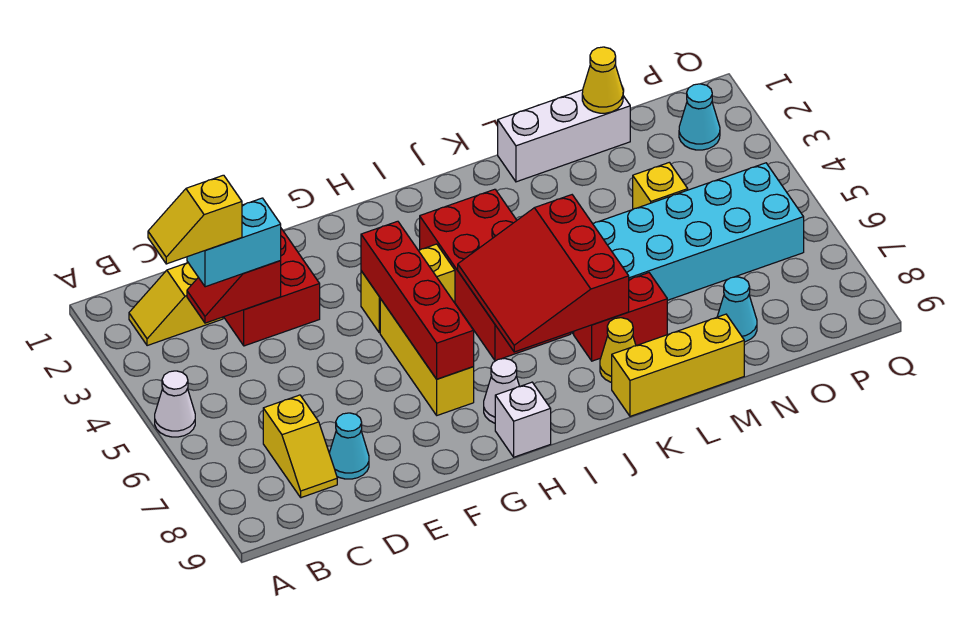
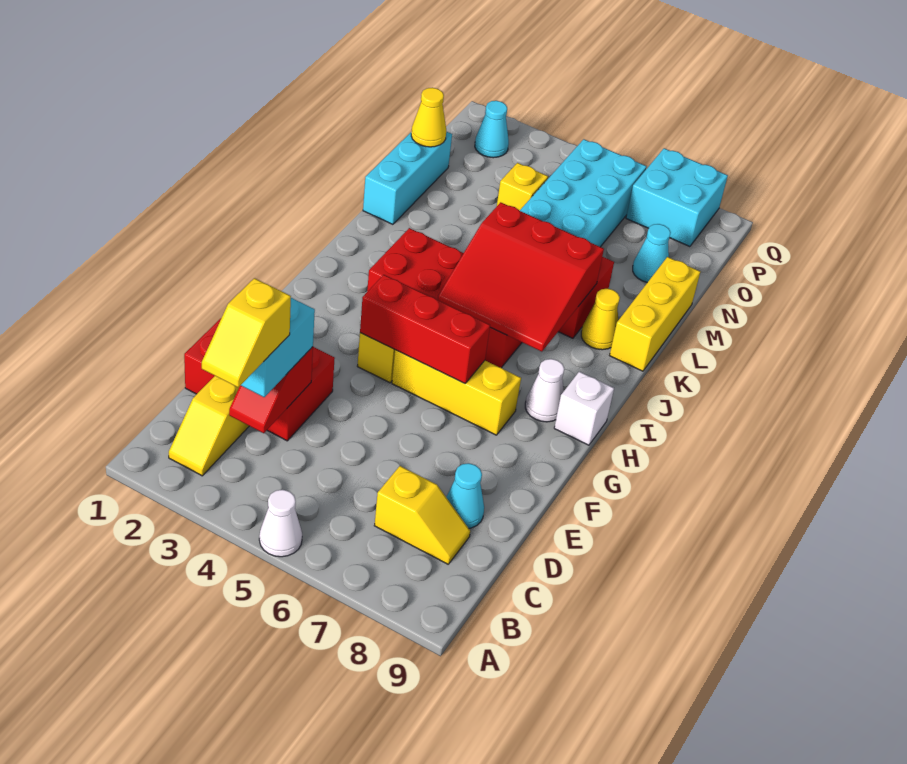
red brick G4:G7 level 2 -> red brick G4:G6 level 2
white brick L1:N1 level 1 -> cyan brick L1:N1 level 1
none -> cyan brick P7:Q8 level 1

